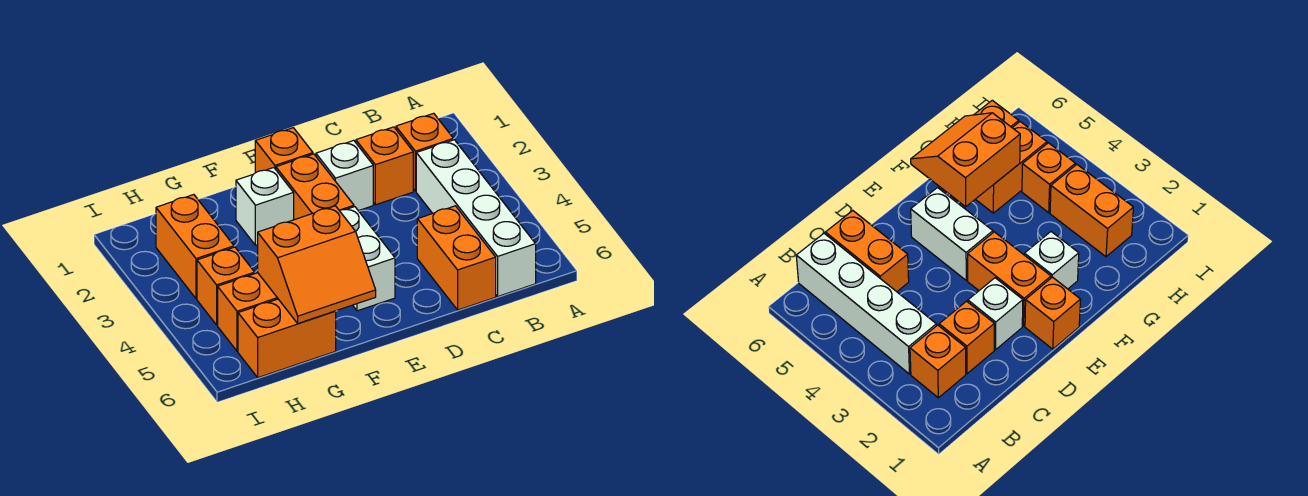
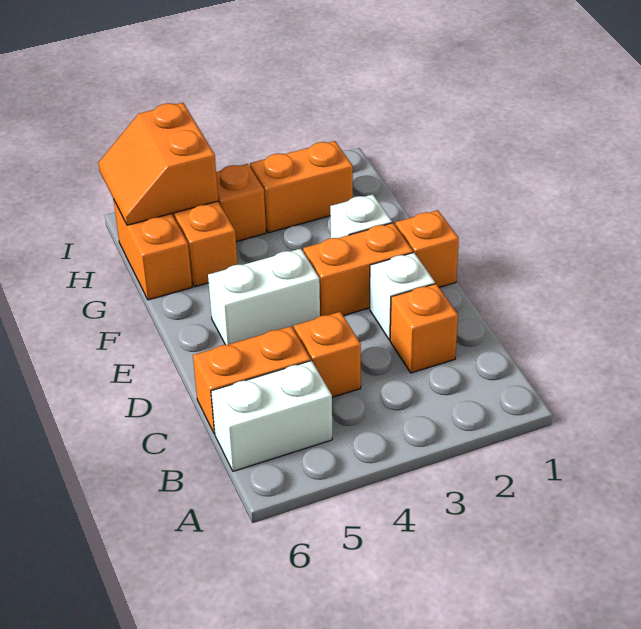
orange brick B2 level 1 -> orange brick C4 level 1
white brick B3:B6 level 1 -> white brick B5:B6 level 1
orange slope F5:G6 level 2 top 5 -> orange slope H5:I6 level 2 top 5

